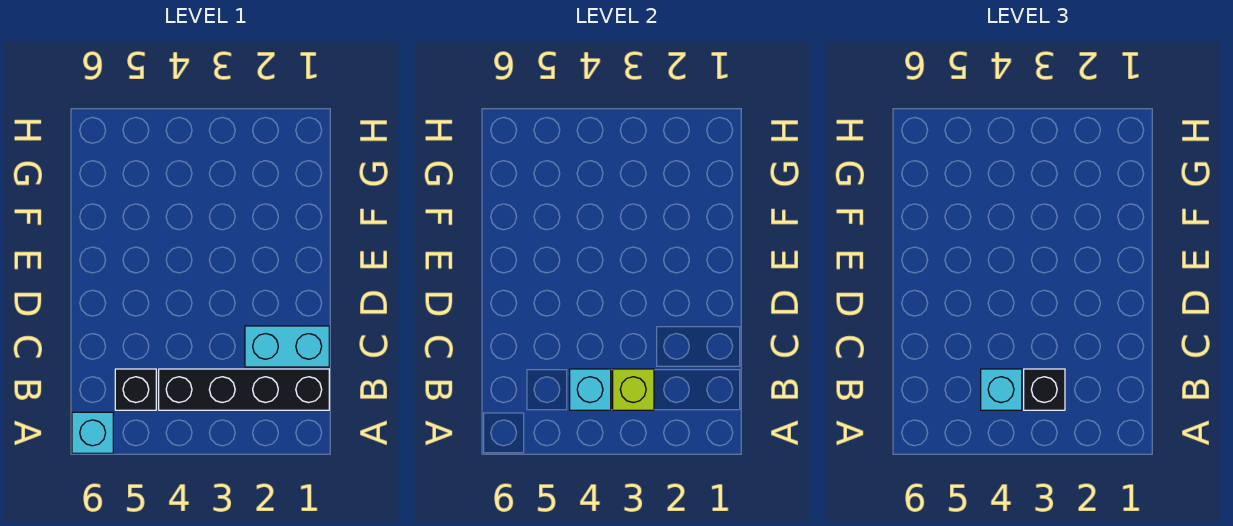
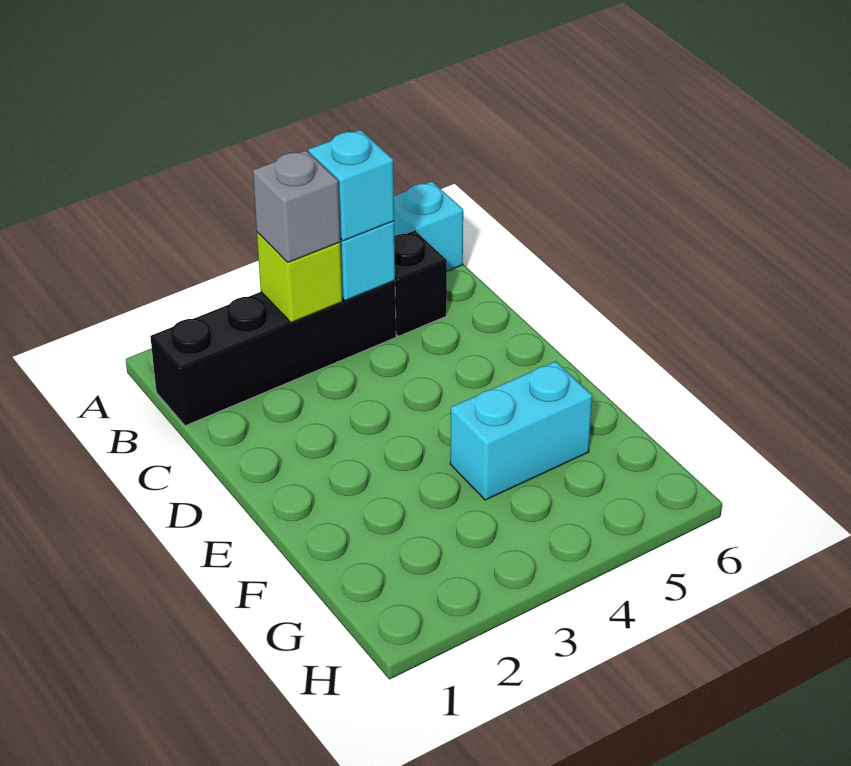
black brick B3 level 3 -> grey brick B3 level 3
cyan brick C1:C2 level 1 -> cyan brick F4:F5 level 1

